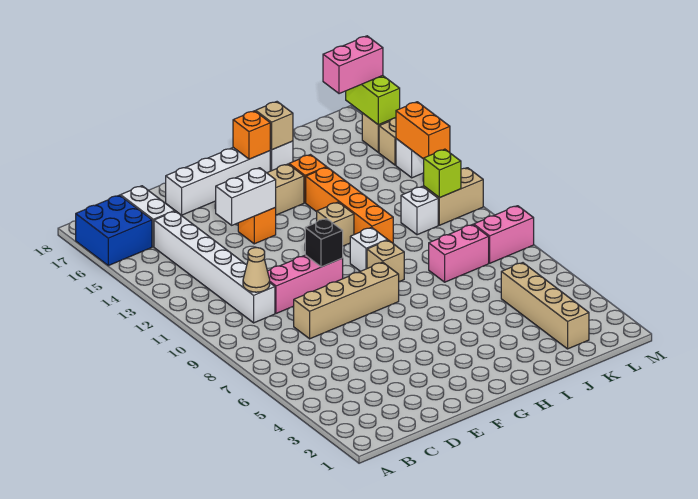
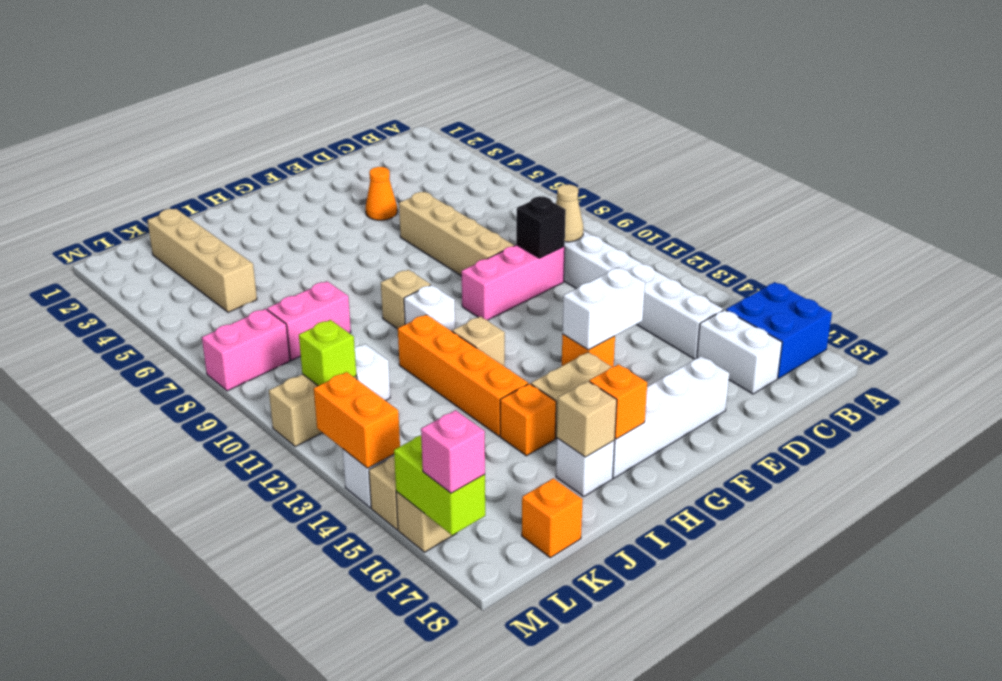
tan brick D8:G8 level 1 -> tan brick E6:E9 level 1
none -> orange cone E4 level 1
black brick F10 level 2 -> black brick D10 level 2
none -> orange brick K18 level 1
pink brick L17:M17 level 3 -> pink brick M17 level 3

